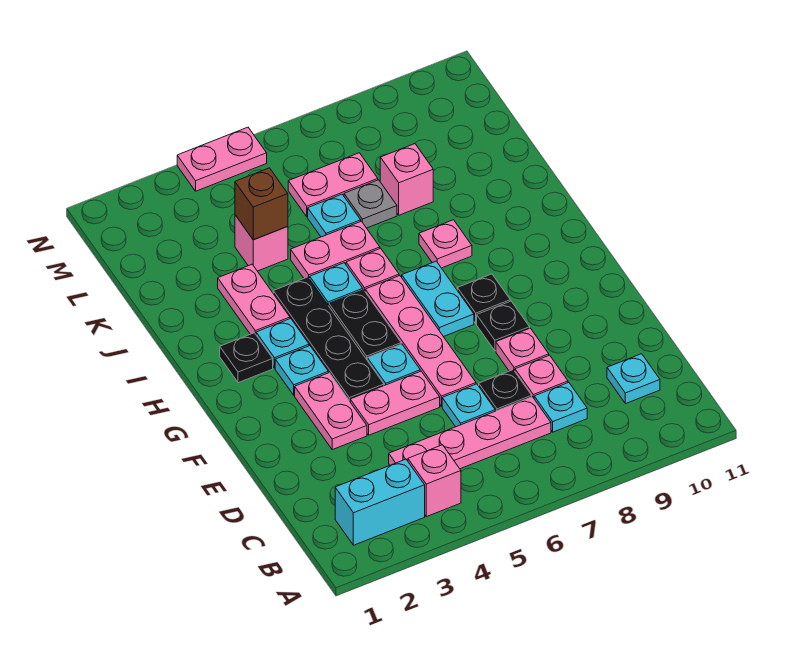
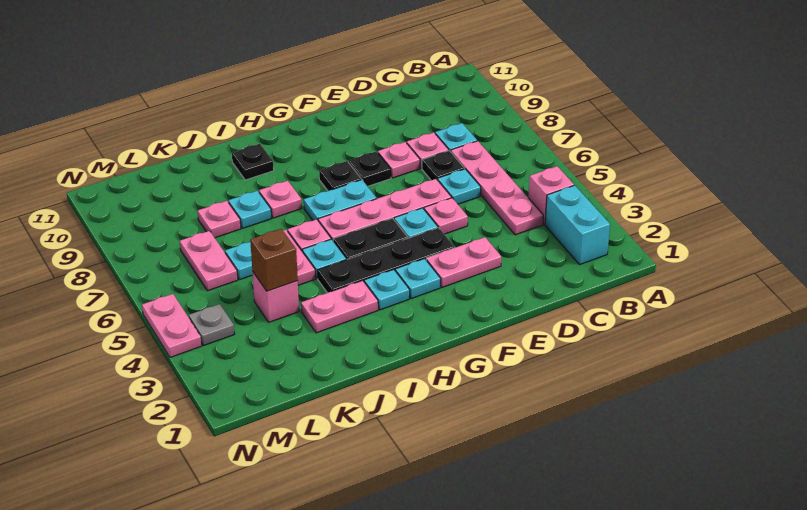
cyan plate C10 level 1 -> cyan plate J8 level 1
pink plate E4:E5 level 1 -> pink plate E5 level 1
black plate H2 level 1 -> black plate I10 level 1
grey plate K7 level 1 -> grey plate M4 level 1
pink brick K8 level 1 -> pink plate K8 level 1

